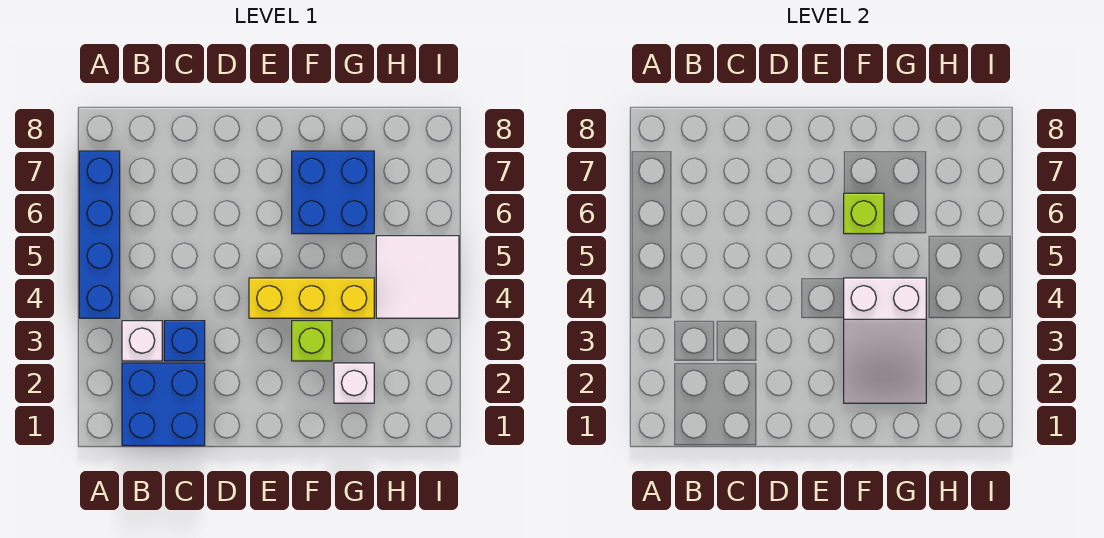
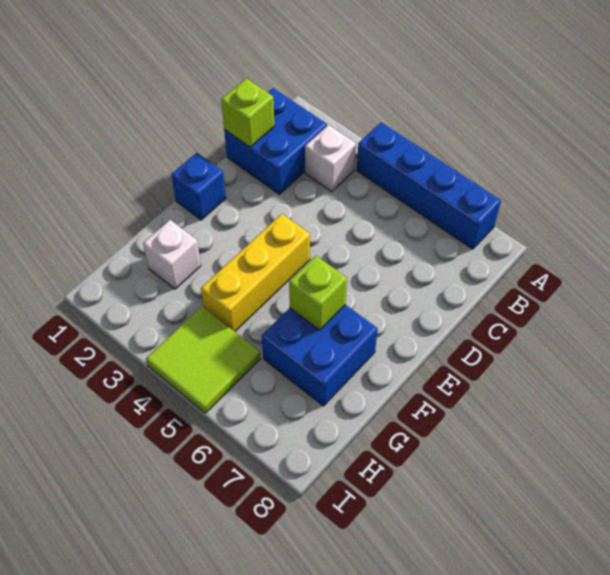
blue brick C3 level 1 -> blue brick E1 level 1
white slope F2:G4 level 2 top 4 -> none
lime brick F3 level 1 -> lime brick C1 level 2
white tile H4:I5 level 1 -> lime tile H4:I5 level 1

